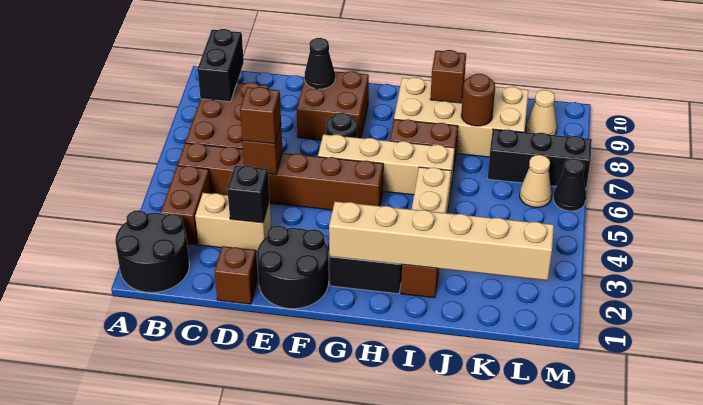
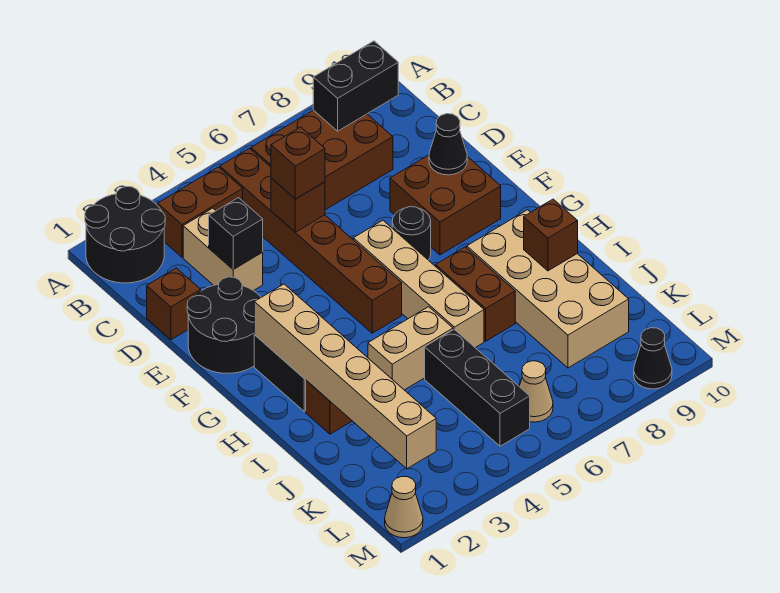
brown round brick J8 level 2 -> none
black brick K7:M7 level 1 -> black brick J5:L5 level 1
tan cone L9 level 1 -> tan cone M1 level 1
black cone M6 level 1 -> black cone M9 level 1

